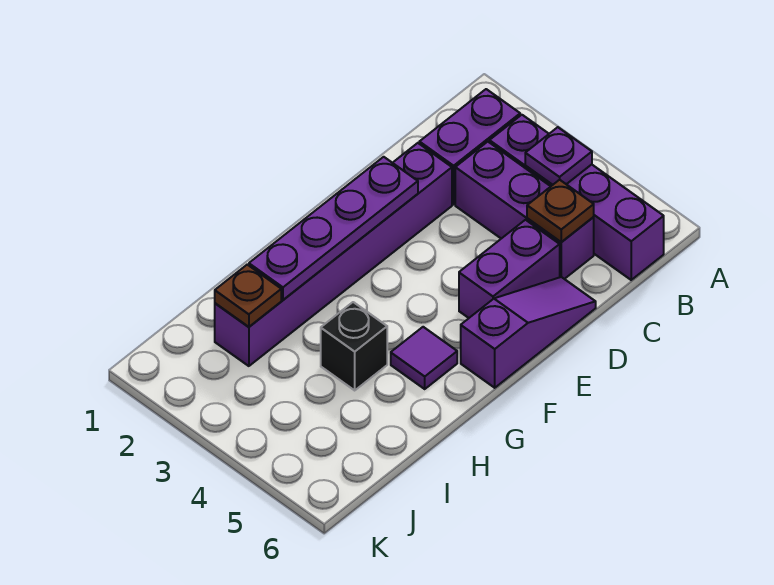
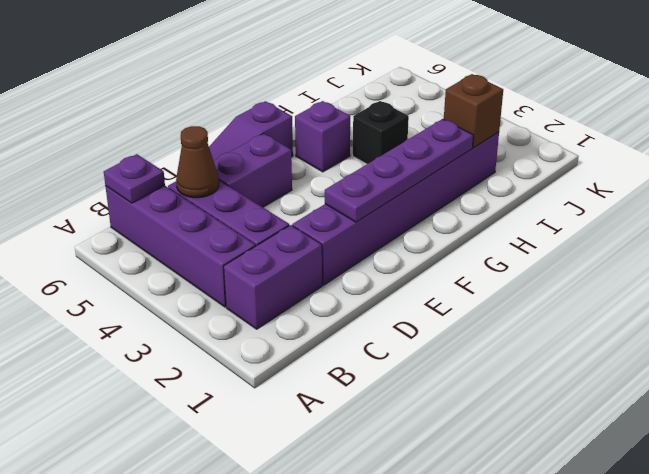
purple plate B4 level 2 -> purple plate B6 level 2
brown plate C5 level 2 -> brown cone C5 level 2
purple tile G5 level 1 -> purple brick G5 level 1
brown plate I2 level 2 -> brown brick I2 level 2

